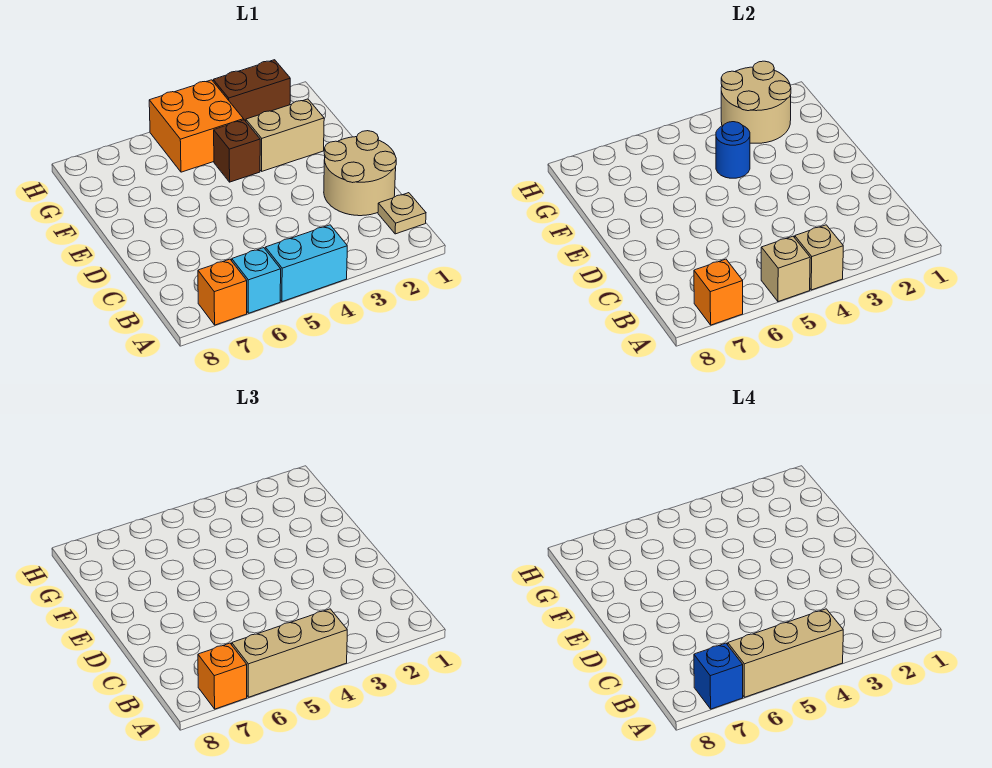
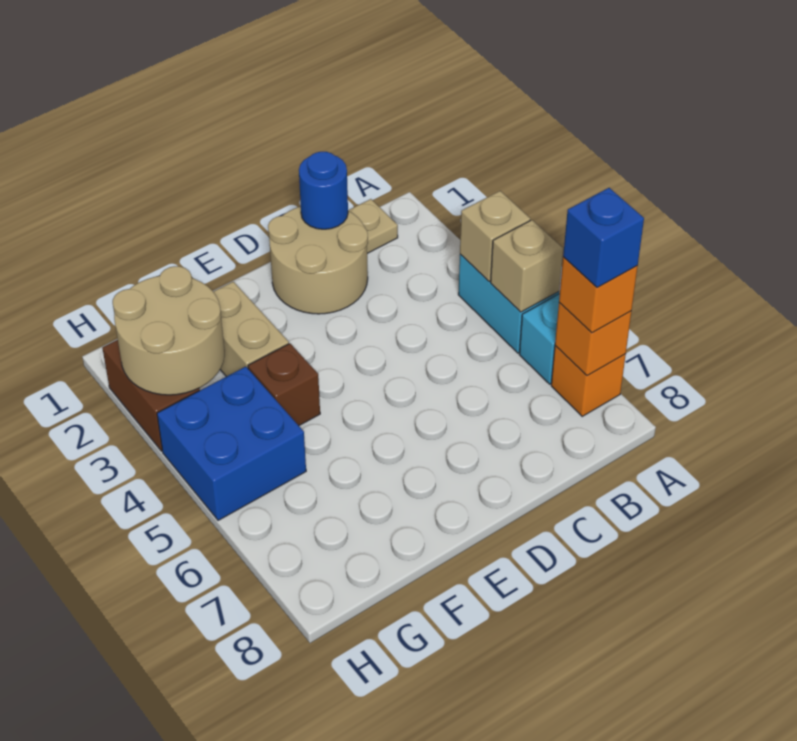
tan brick A4:A6 level 3 -> none
tan brick A4:A6 level 4 -> none
blue round brick F4 level 2 -> blue round brick C1 level 2
orange brick G4:H5 level 1 -> blue brick G4:H5 level 1

